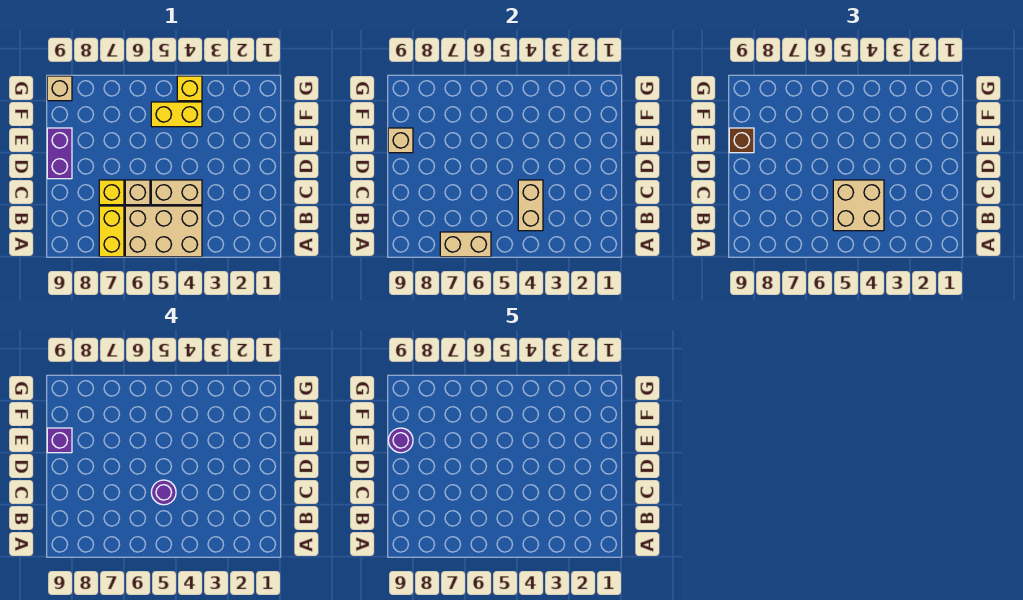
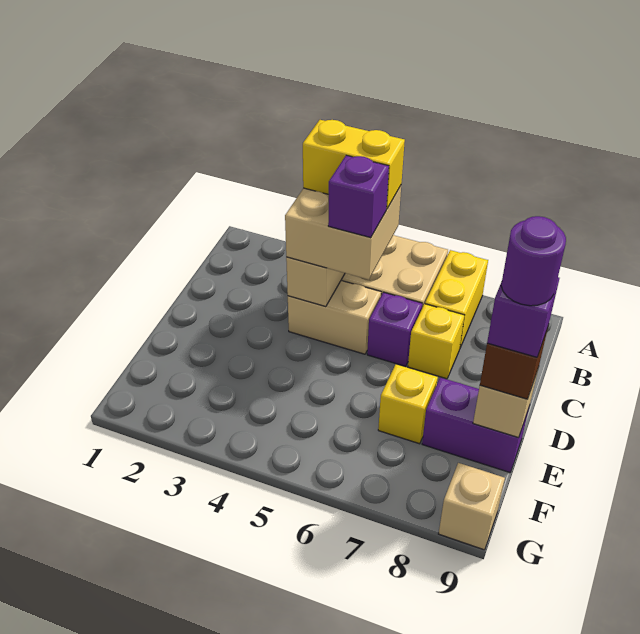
tan brick A6:A7 level 2 -> none
purple round brick C5 level 4 -> purple brick C5 level 4
tan brick C6 level 1 -> purple brick C6 level 1
purple brick D9:E9 level 1 -> purple brick E8:E9 level 1
yellow brick F4:F5 level 1 -> yellow brick B4:B5 level 4
yellow brick G4 level 1 -> yellow brick E7 level 1

